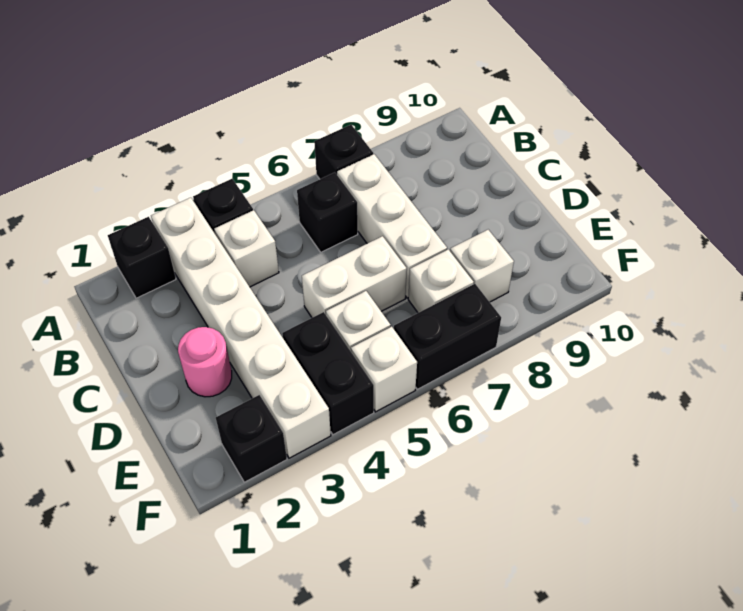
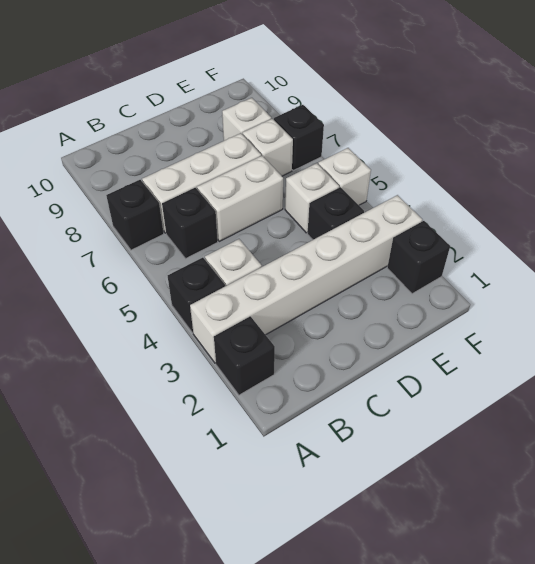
pink round brick D2 level 1 -> none
white brick D5:D6 level 1 -> white brick C6:D6 level 1
black brick E4:F4 level 1 -> black brick E4 level 1
black brick F6:F7 level 1 -> black brick F7 level 1

